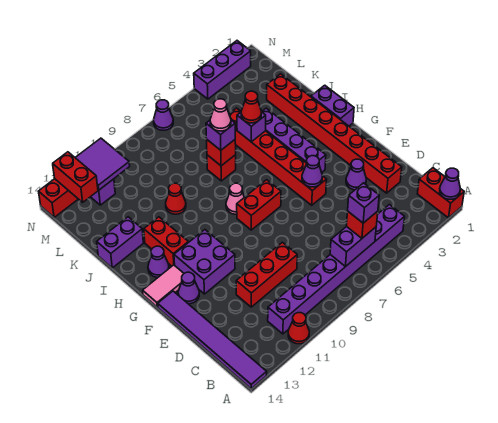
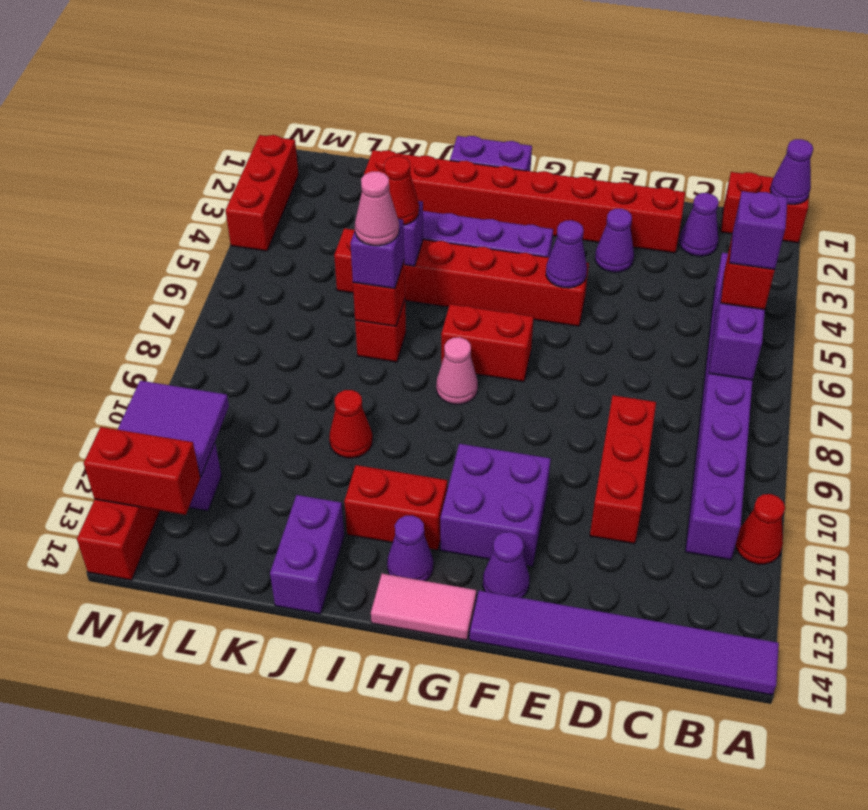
red brick G7:G8 level 1 -> red brick G7:H7 level 1
pink tile G13:G14 level 1 -> pink tile G14:H14 level 1
purple brick N2:N4 level 1 -> red brick N2:N4 level 1
purple cone N7 level 1 -> purple cone C2 level 1

